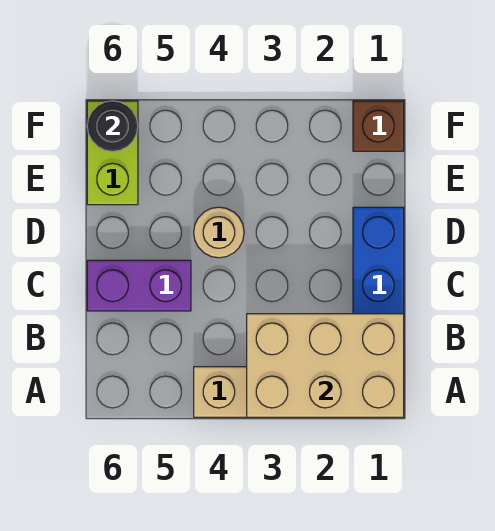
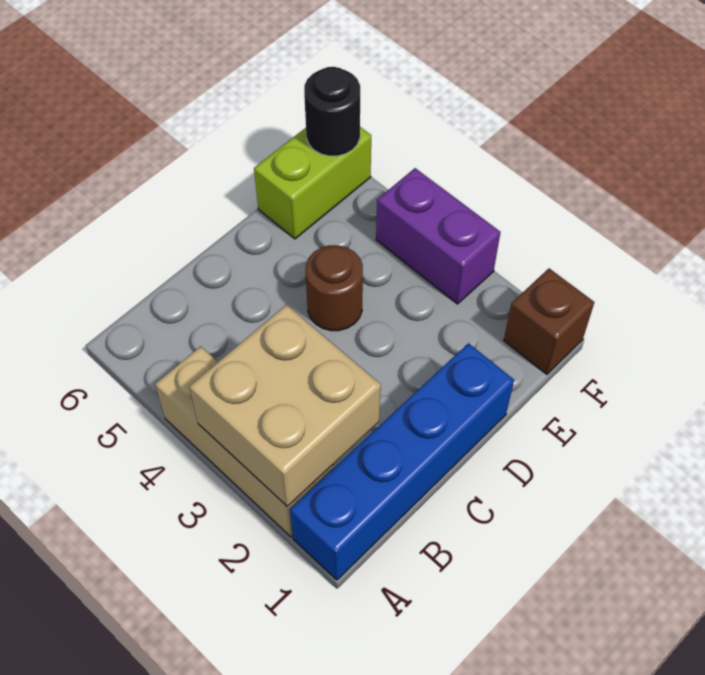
tan brick A1:B3 level 2 -> tan brick A2:B3 level 2
purple brick C5:C6 level 1 -> purple brick F3:F4 level 1
tan round brick D4 level 1 -> brown round brick D4 level 1

